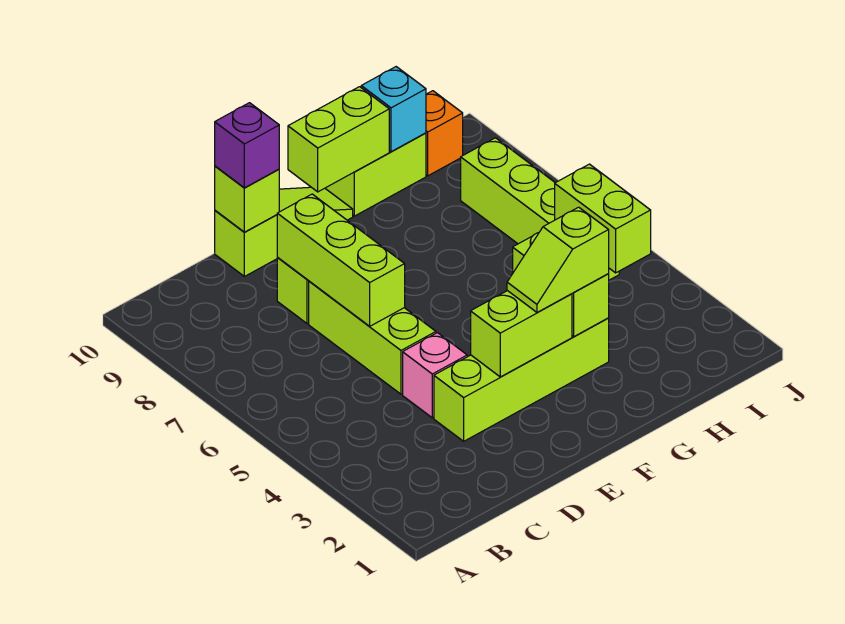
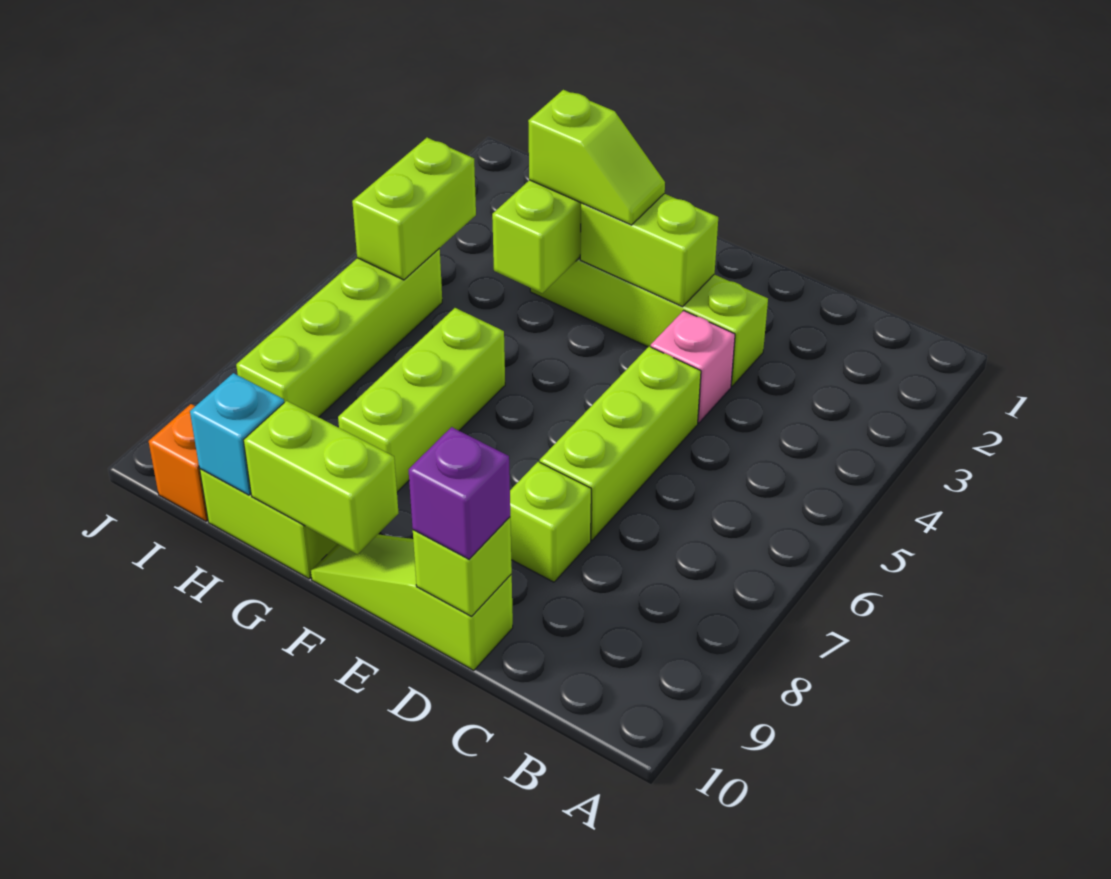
lime brick D6:D8 level 2 -> lime brick G6:G8 level 1

